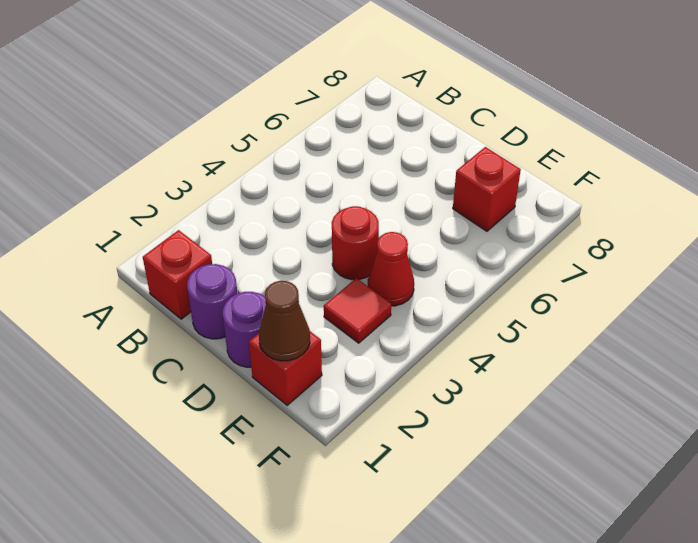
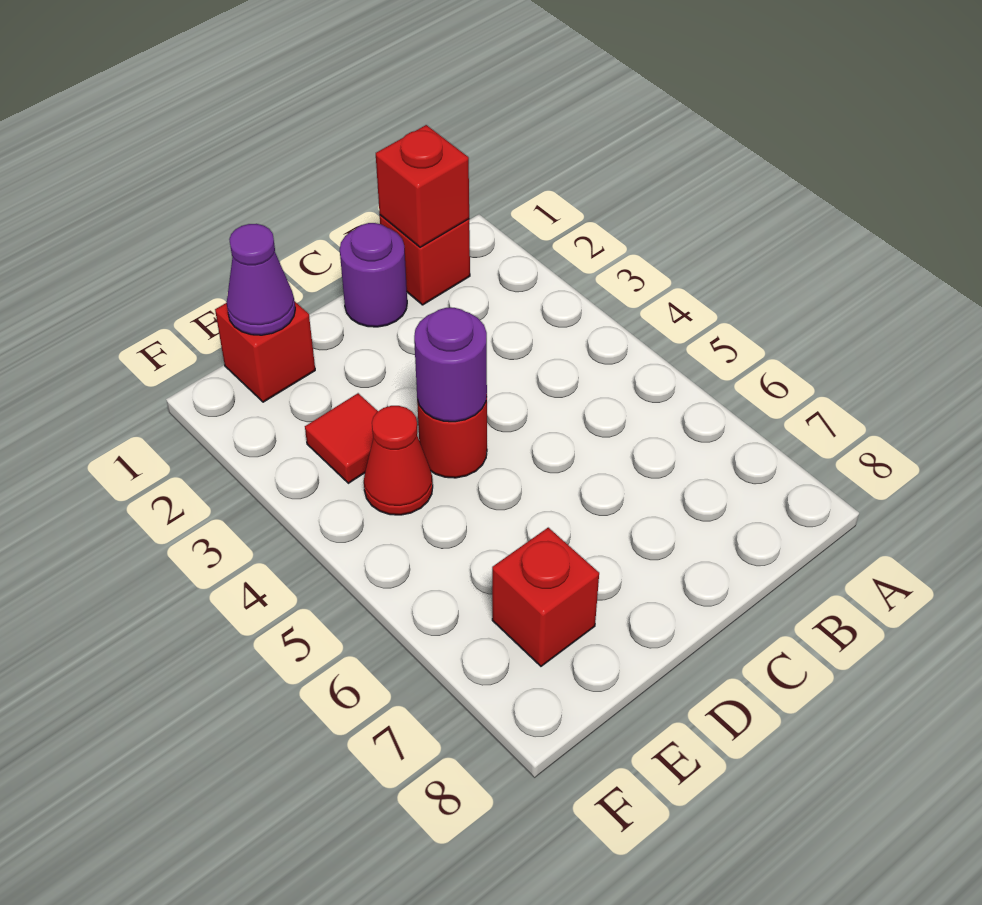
none -> red brick B1 level 2
purple round brick D1 level 1 -> purple round brick D4 level 2
brown cone E1 level 2 -> purple cone E1 level 2

